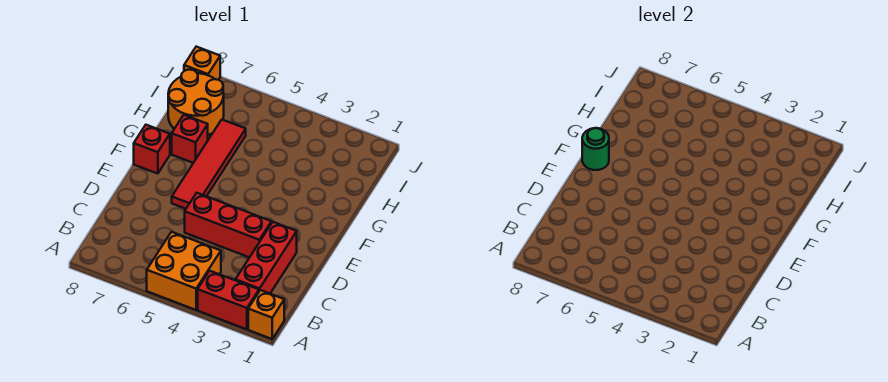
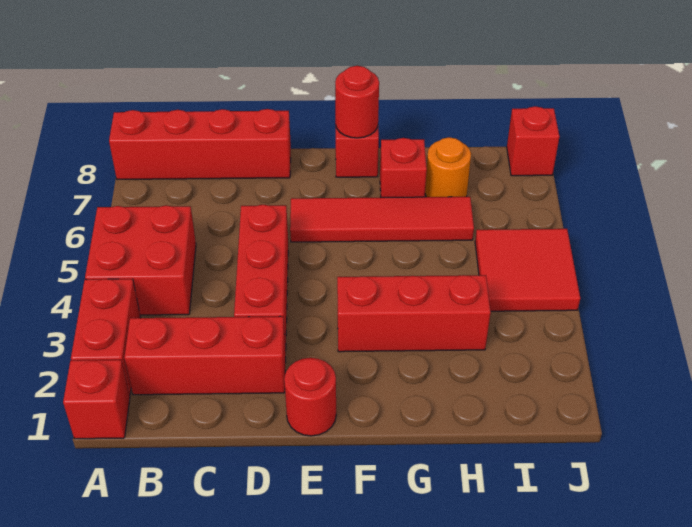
orange brick A1 level 1 -> red brick A1 level 1
orange brick A4:B5 level 1 -> red brick A4:B5 level 1
none -> red brick A8:D8 level 1
none -> red round brick E1 level 1
none -> red brick F3:H3 level 1
green round brick F8 level 2 -> red round brick F8 level 2
orange round brick H7:I8 level 1 -> orange round brick H7 level 1
none -> red tile I4:J5 level 1
orange brick J8 level 1 -> red brick J8 level 1

